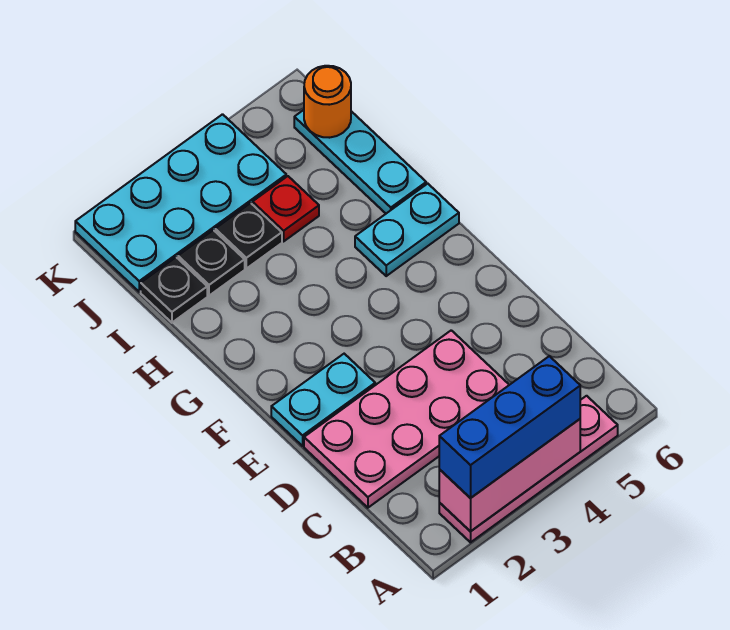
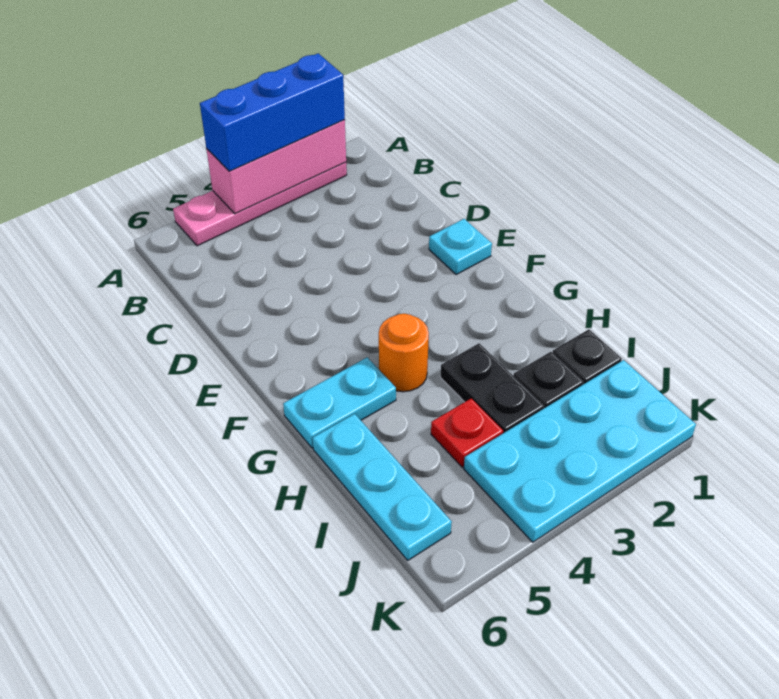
pink plate C1:D4 level 1 -> none
cyan plate E1:E2 level 1 -> cyan plate E1 level 1
black plate I3 level 1 -> black plate H3:I3 level 1
orange round brick J6 level 2 -> orange round brick G4 level 1

